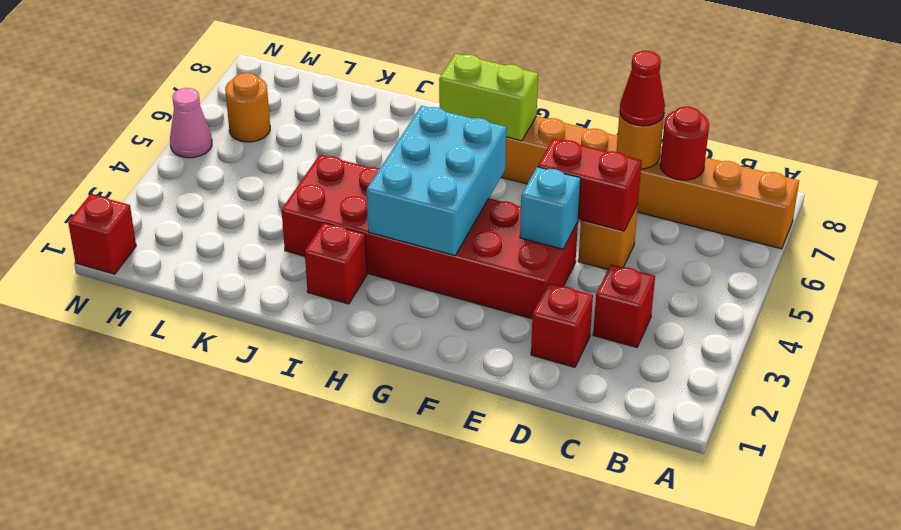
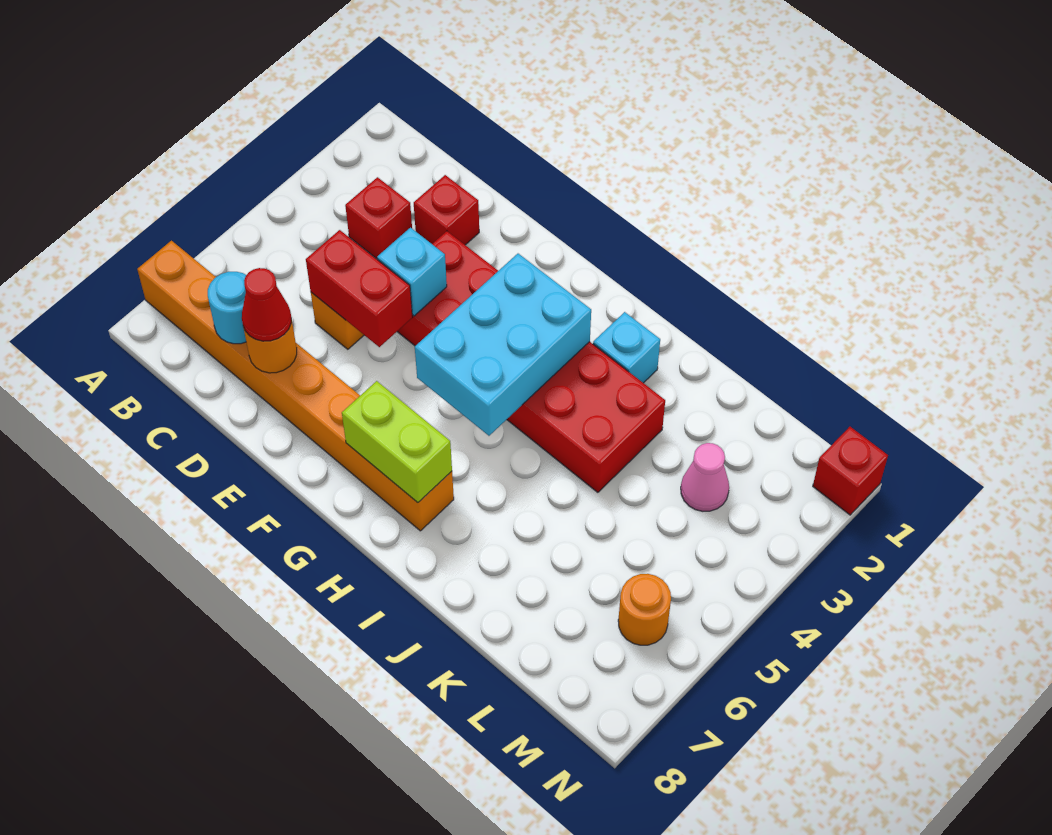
red round brick C7 level 2 -> cyan round brick C7 level 2
red brick I2 level 1 -> cyan brick I2 level 1
pink cone N5 level 1 -> pink cone L3 level 1

